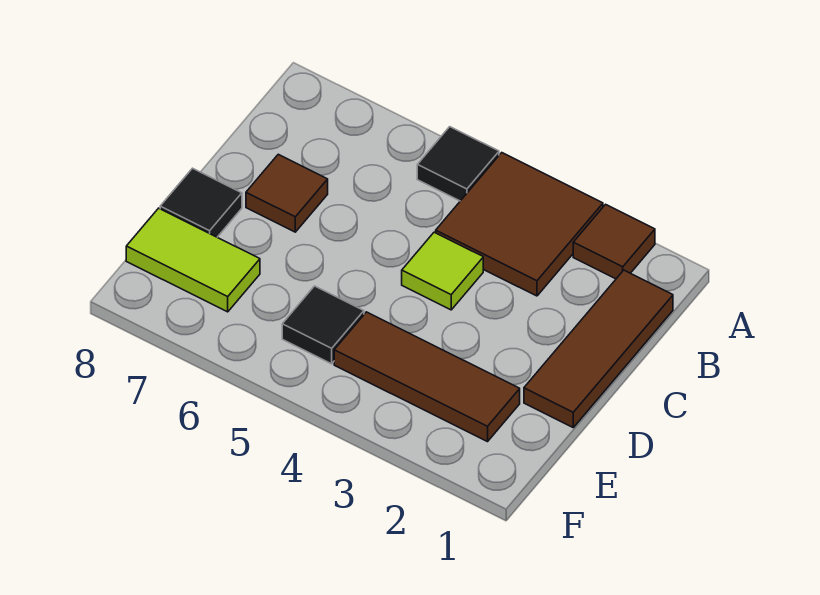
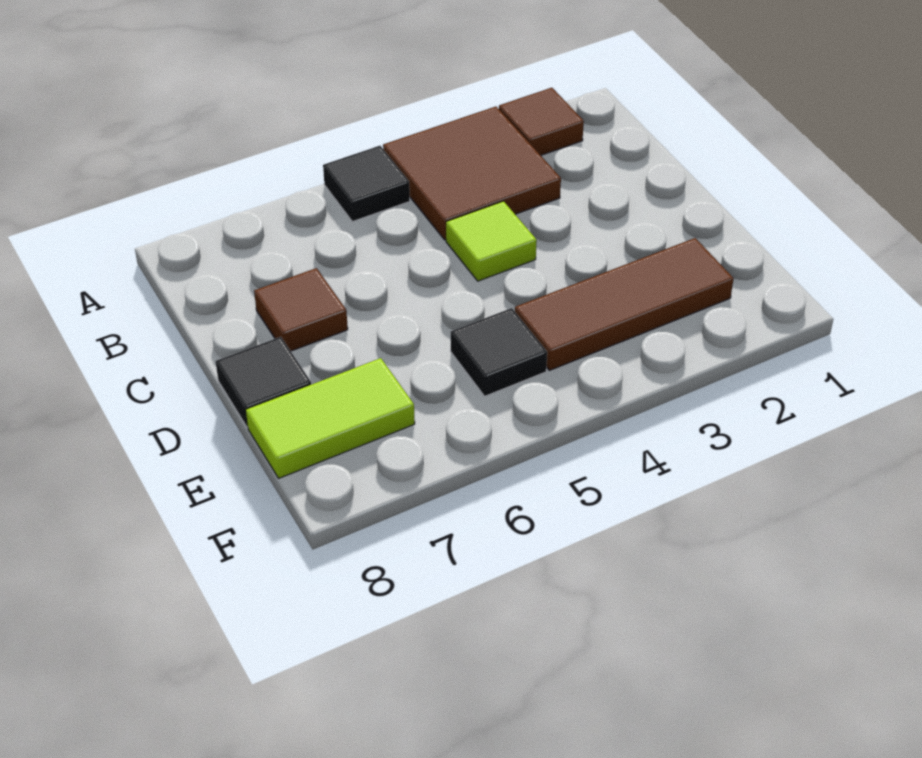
brown tile B1:D1 level 1 -> none

